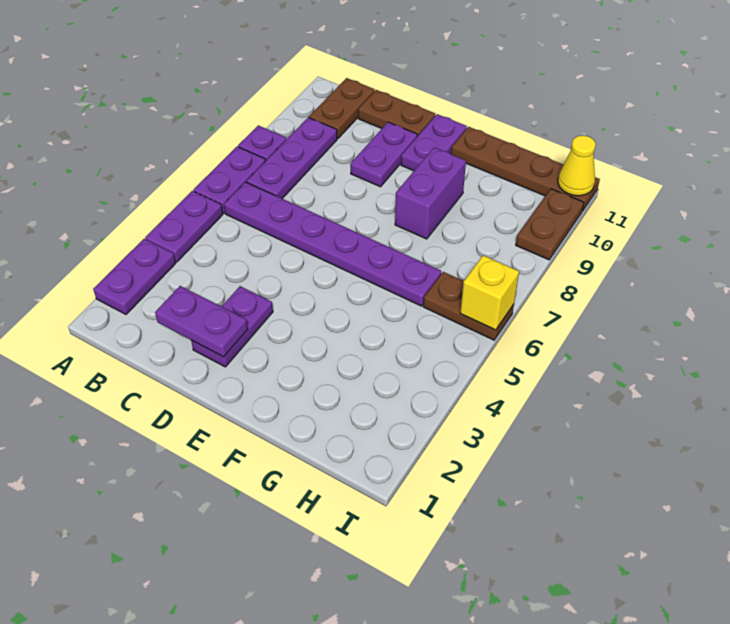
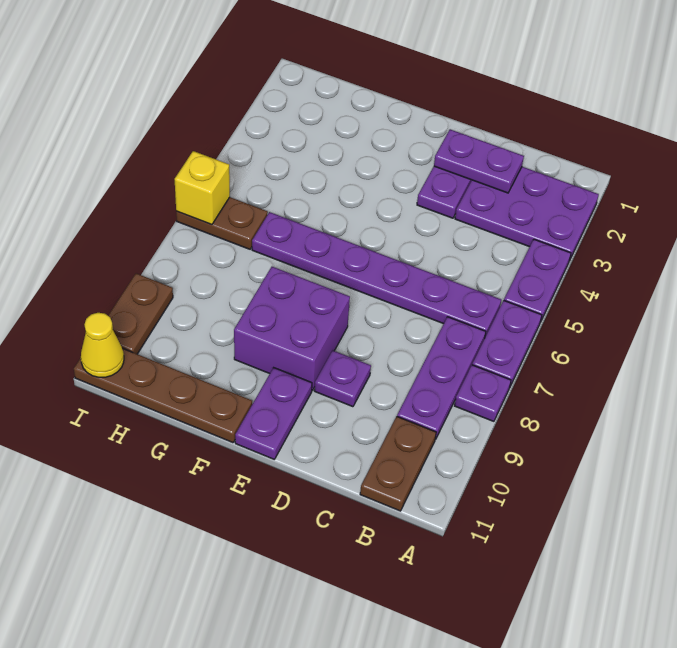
purple plate A2:A3 level 1 -> purple plate A2:C3 level 1
brown plate C11:D11 level 1 -> none
purple plate D9:D10 level 1 -> purple plate D9 level 1
purple brick F8:F9 level 1 -> purple brick E8:F9 level 1

